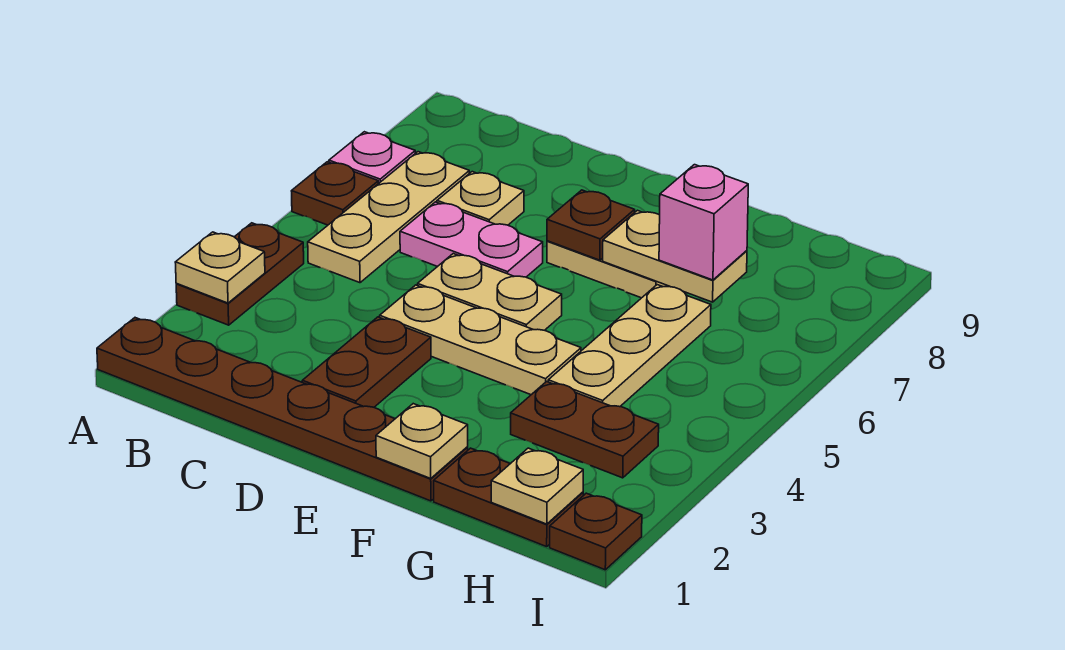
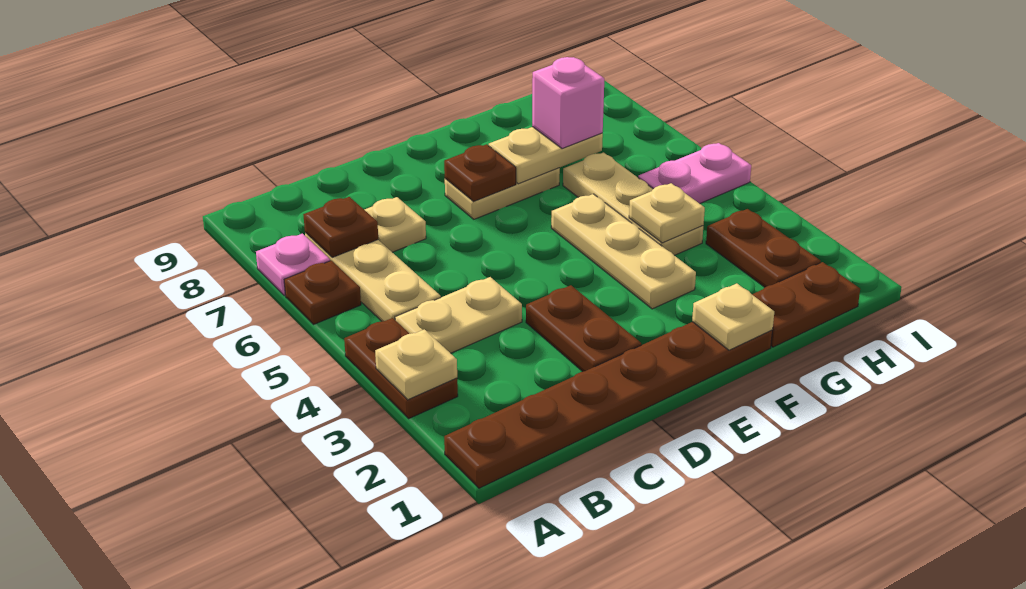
pink plate C6:D6 level 1 -> pink plate H5:I5 level 1
tan plate D4:F4 level 1 -> tan plate F3:F5 level 1
tan plate D5:E5 level 1 -> tan plate B4:C4 level 1
brown plate G3:H3 level 1 -> brown plate H2:H3 level 1
tan plate H1 level 2 -> tan plate G4 level 2
brown plate I1 level 1 -> brown plate B7 level 2

